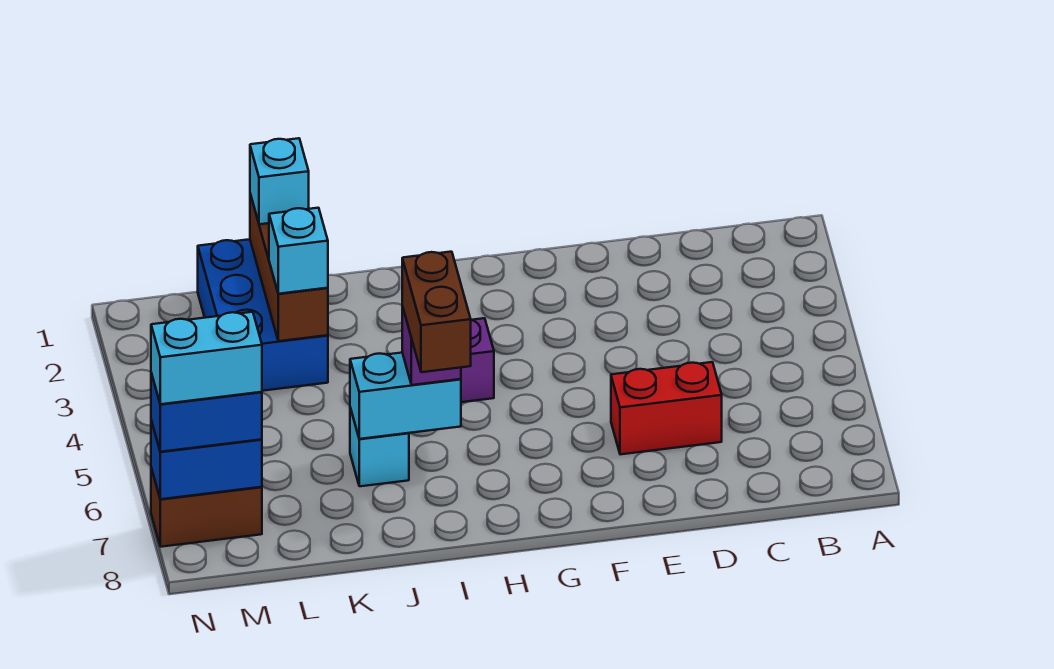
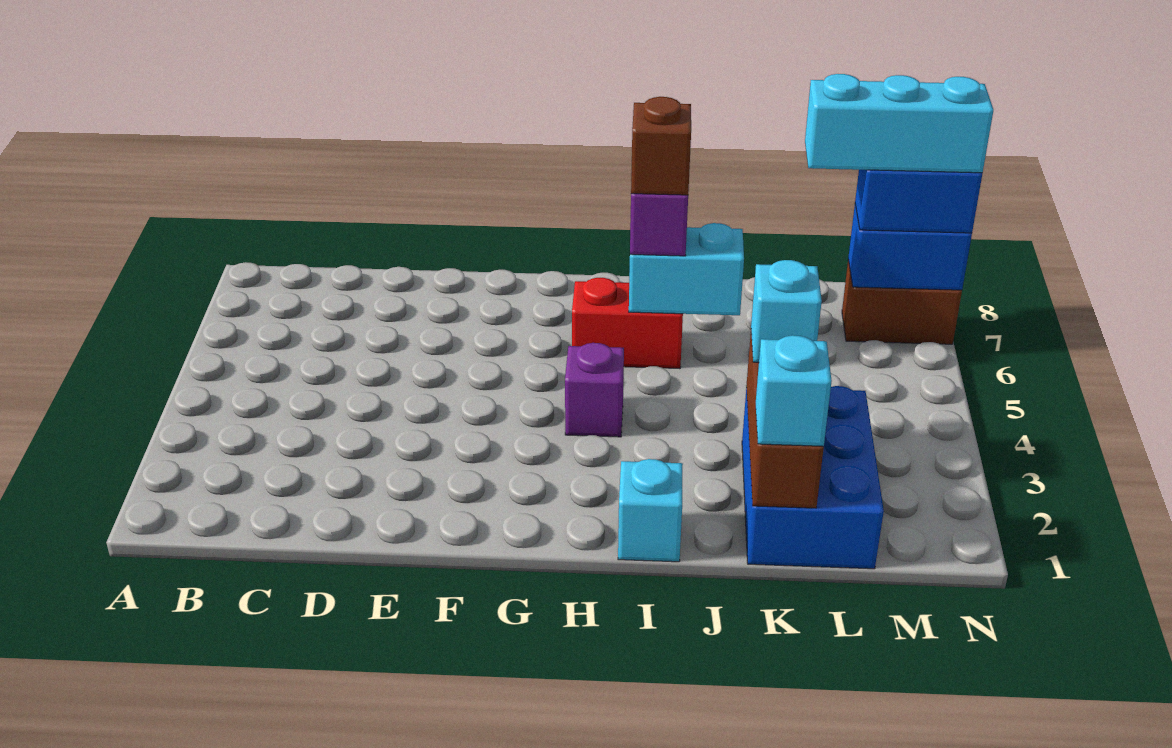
red brick D6:E6 level 1 -> red brick H6:I6 level 1
brown brick I6:I7 level 4 -> brown brick I6 level 4
cyan brick J6 level 1 -> cyan brick I1 level 1
cyan brick M7:N7 level 4 -> cyan brick L7:N7 level 4

